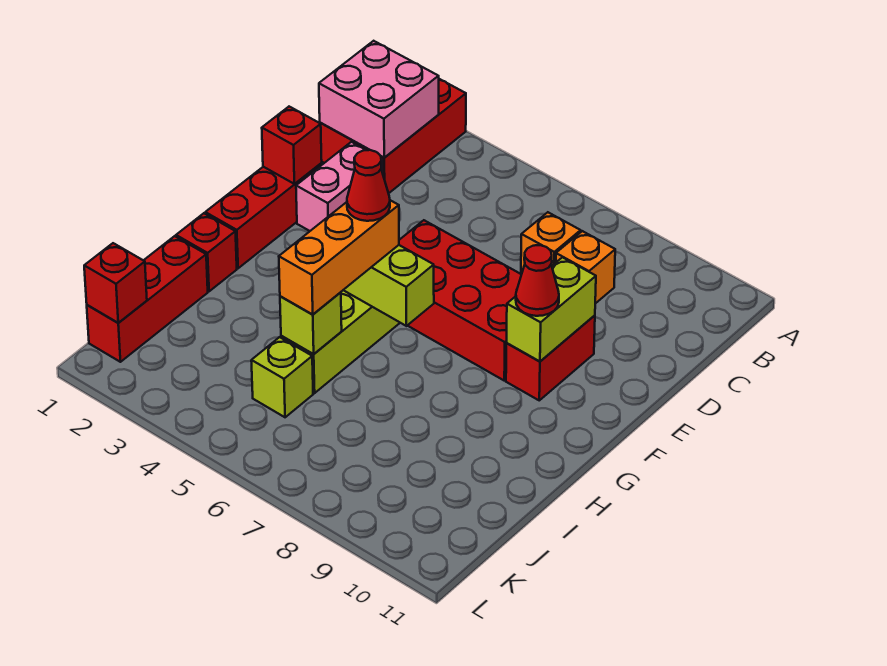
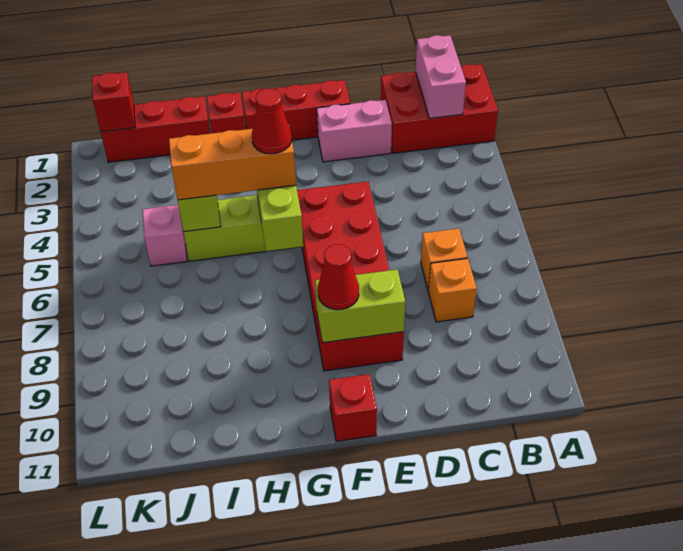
pink brick B1:C2 level 2 -> pink brick B1:B2 level 2
red brick E1 level 2 -> red brick F11 level 1
lime brick J5 level 1 -> pink brick J5 level 1

